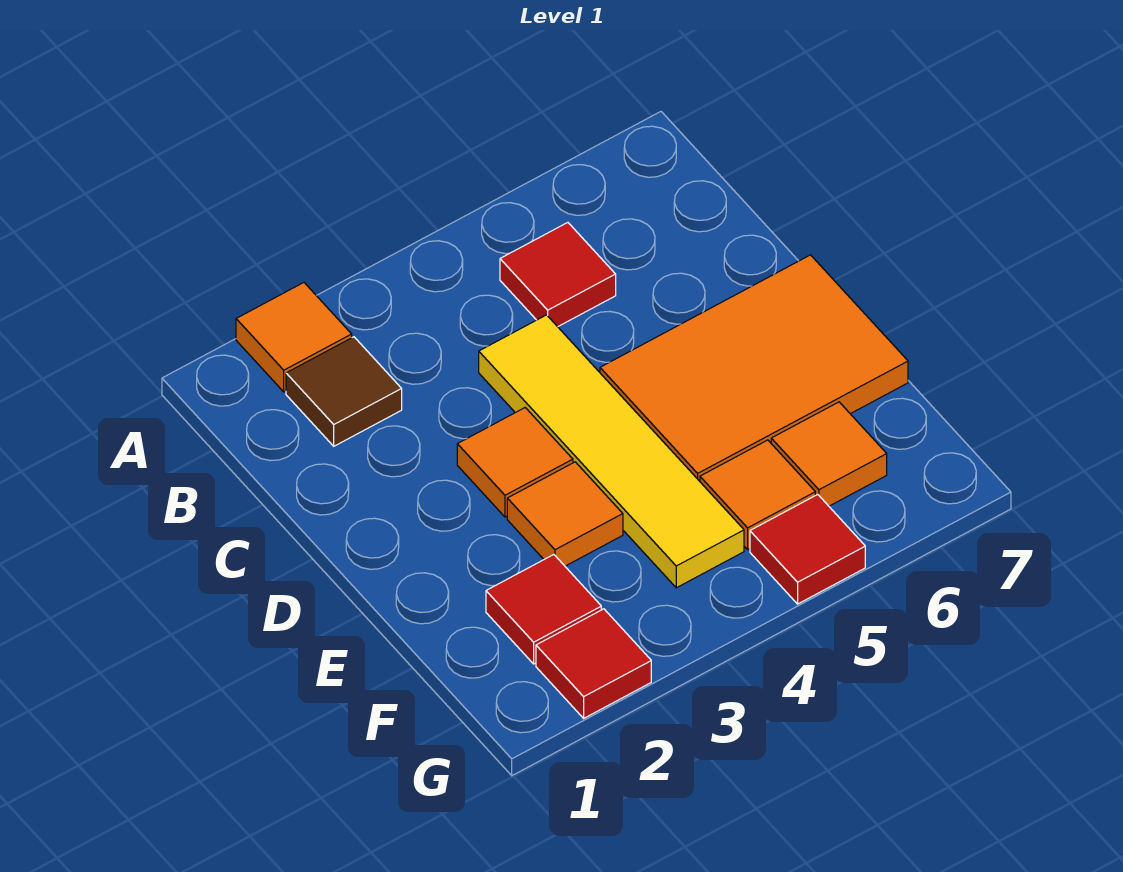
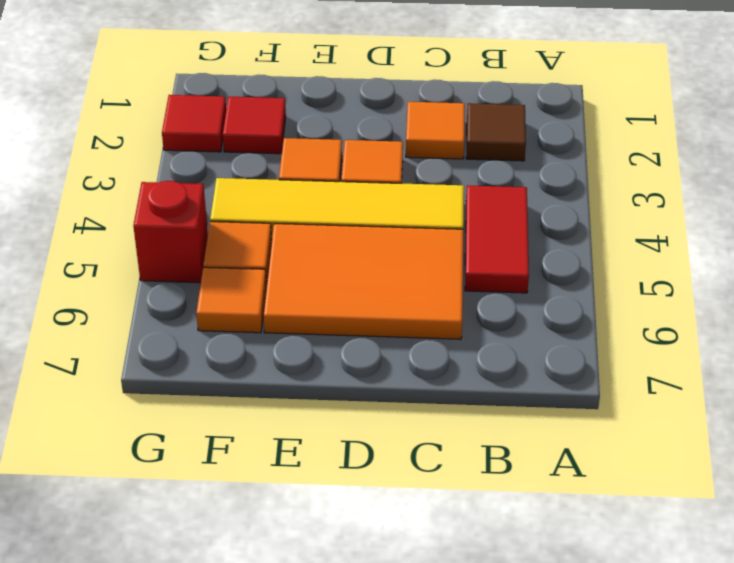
orange tile A2 level 1 -> orange tile C2 level 1
red tile B5 level 1 -> red tile B4:B5 level 1
orange tile D5:E7 level 1 -> orange tile C5:E6 level 1
red tile G5 level 1 -> red brick G5 level 1

